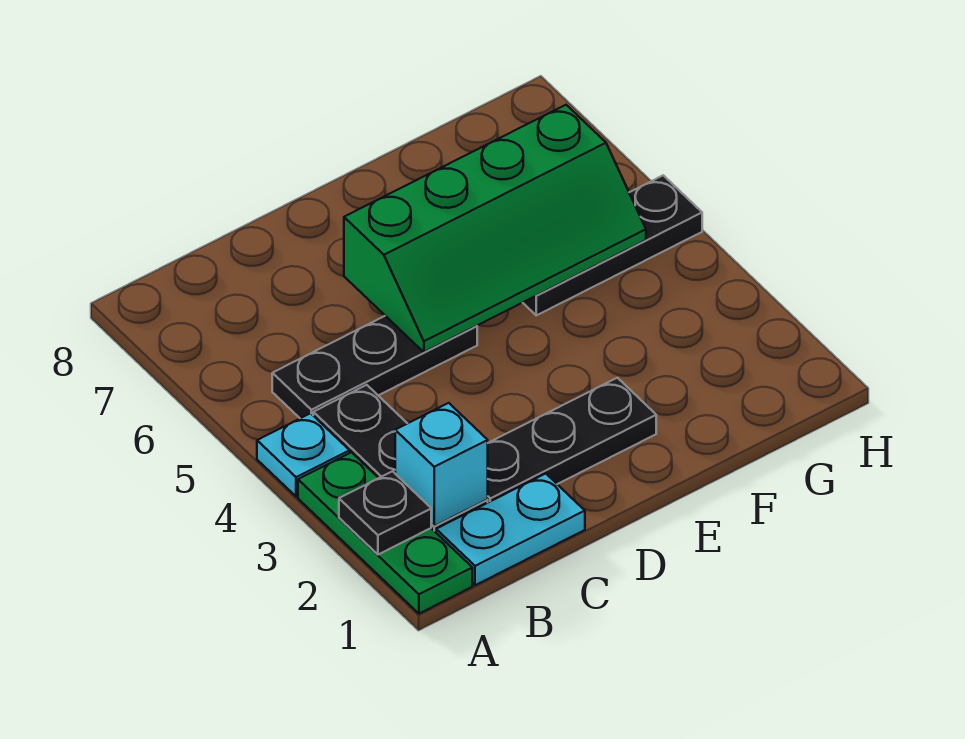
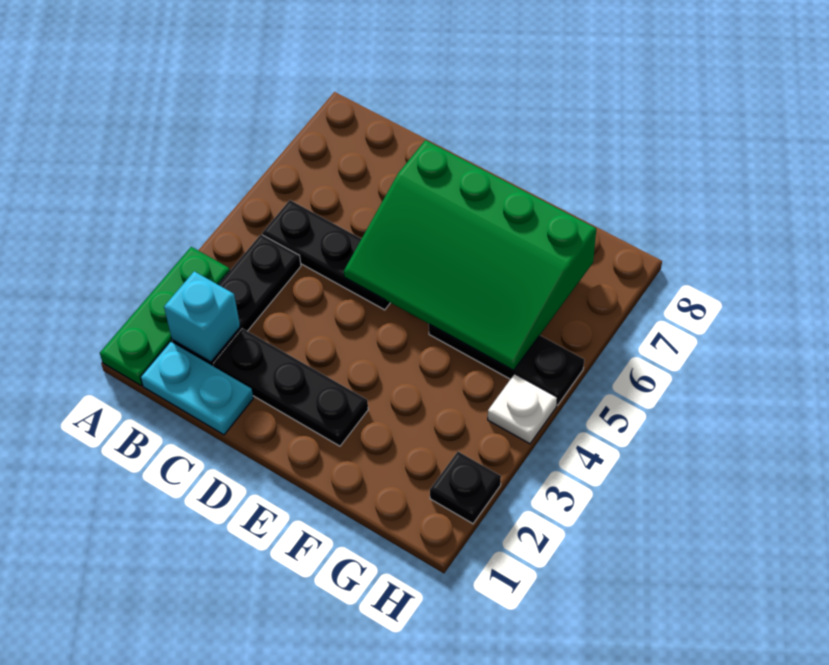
black plate A2 level 2 -> black plate H2 level 1
cyan plate A4 level 1 -> none
green slope D5:G6 level 2 top 6 -> green slope D5:G7 level 2 top 7
none -> white plate H4 level 1

